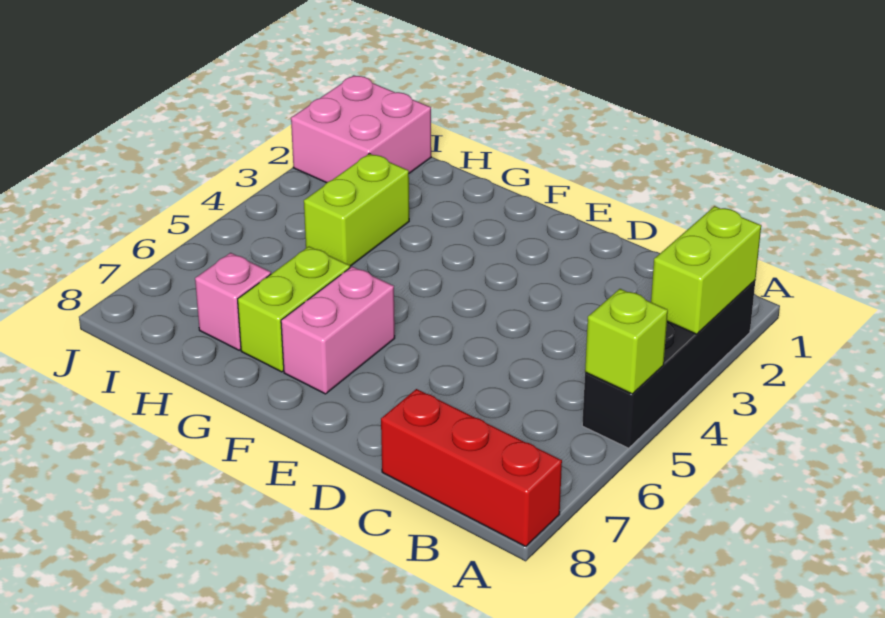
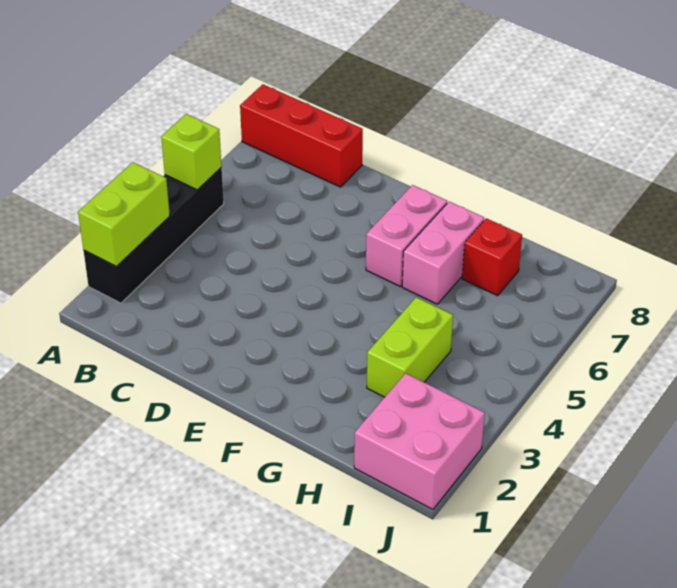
lime brick G6:G7 level 1 -> pink brick G6:G7 level 1
pink brick H7 level 1 -> red brick H7 level 1

